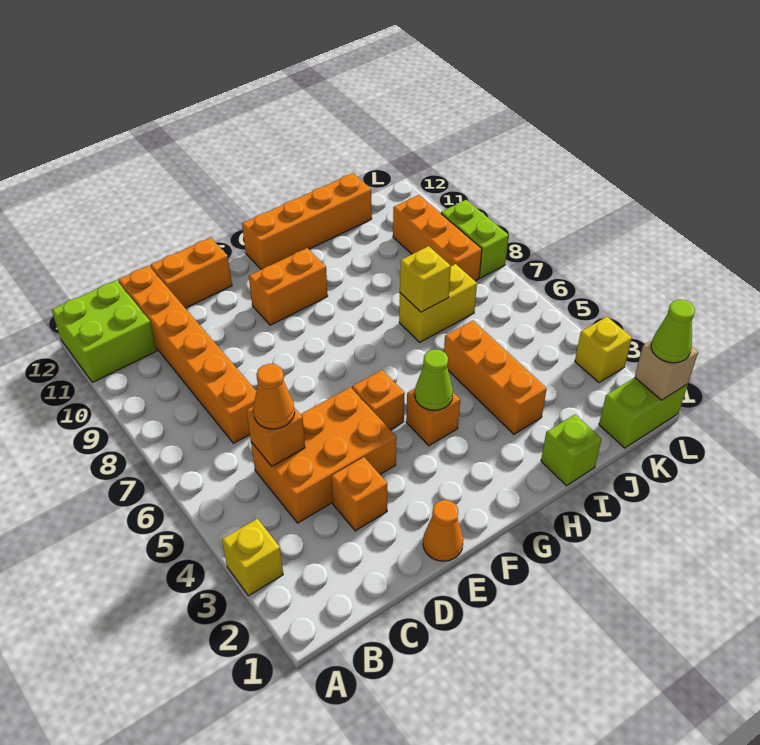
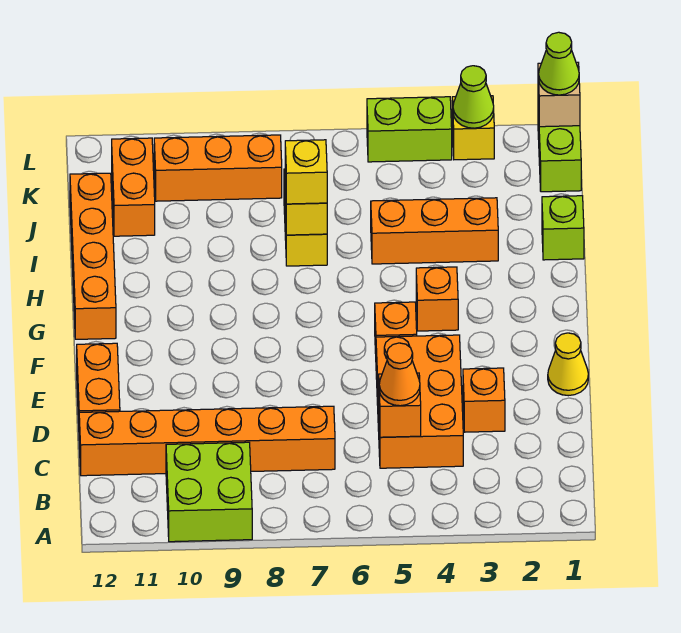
yellow brick A3 level 1 -> yellow brick I7 level 3
lime brick A11:B12 level 1 -> lime brick A9:B10 level 1
orange cone E1 level 1 -> yellow cone E1 level 1
orange brick F10:G10 level 1 -> orange brick J11:K11 level 1
lime cone G4 level 2 -> lime cone L3 level 2
lime brick L8:L9 level 1 -> lime brick L4:L5 level 1

